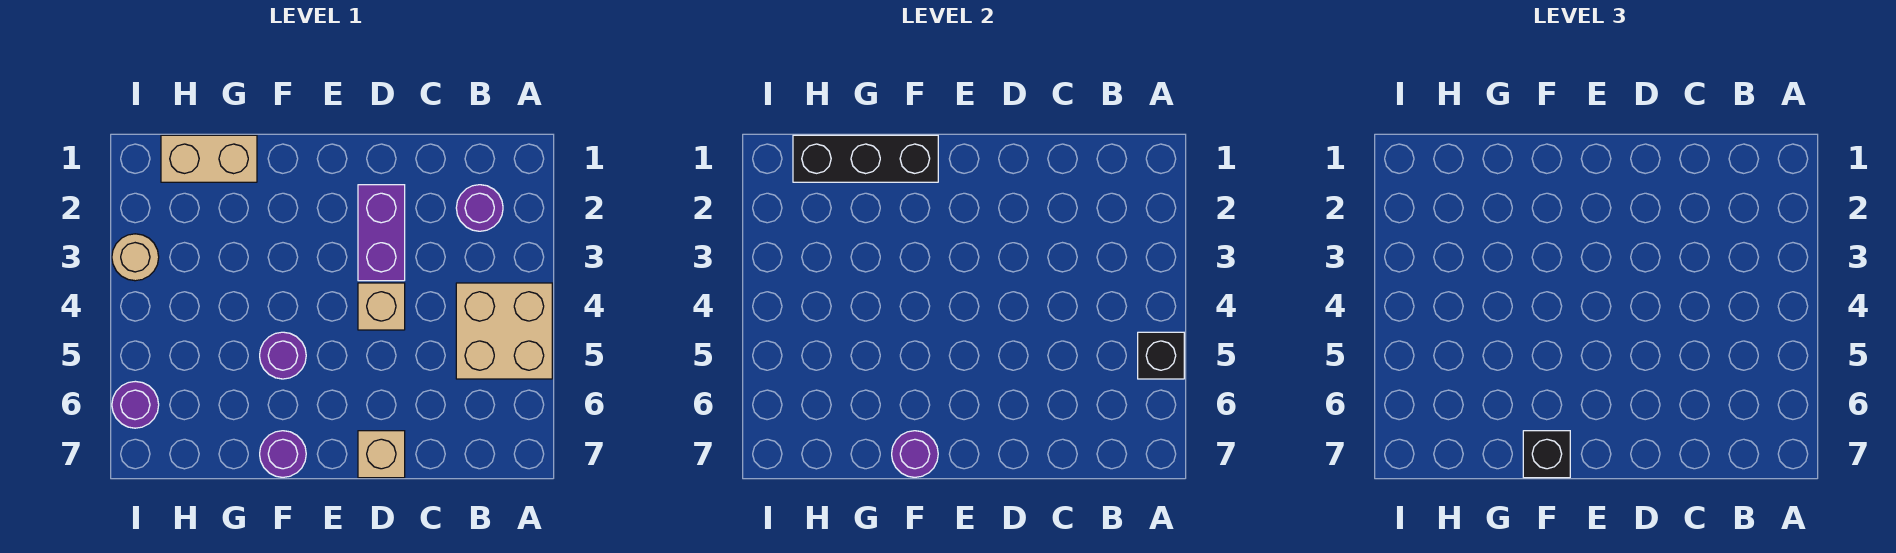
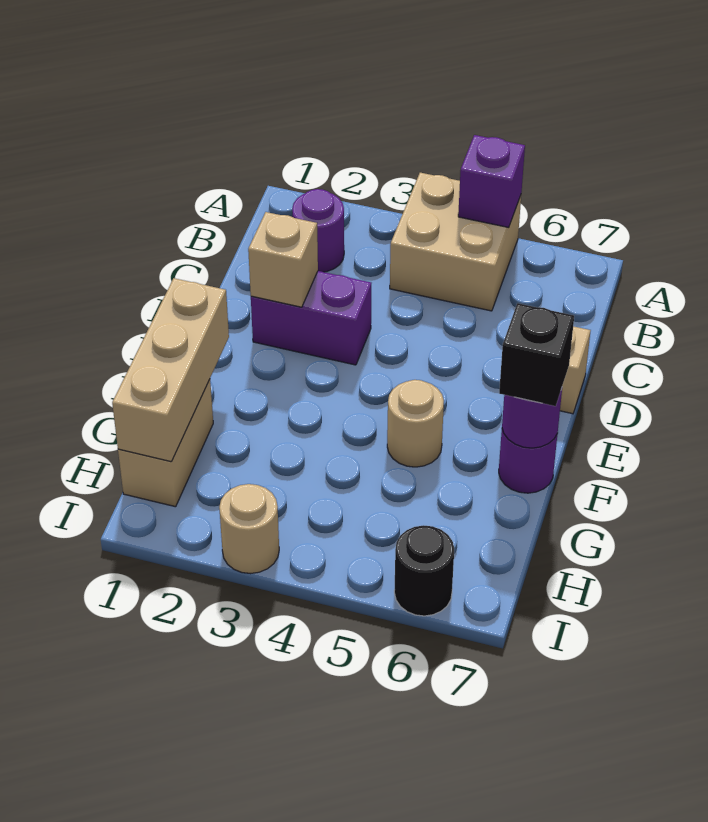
black brick A5 level 2 -> purple brick A5 level 2
tan brick D4 level 1 -> tan brick D2 level 2
black brick F1:H1 level 2 -> tan brick F1:H1 level 2
purple round brick F5 level 1 -> tan round brick F5 level 1
purple round brick I6 level 1 -> black round brick I6 level 1

